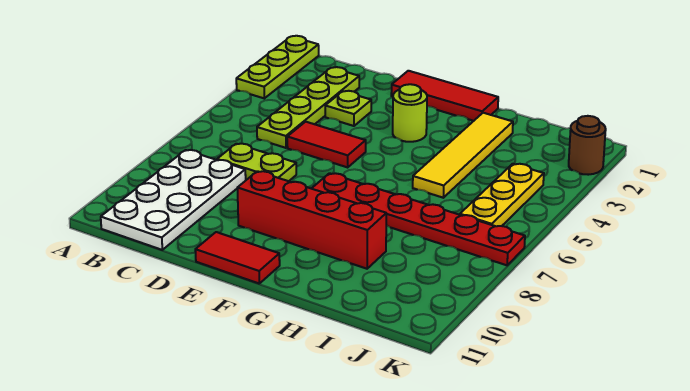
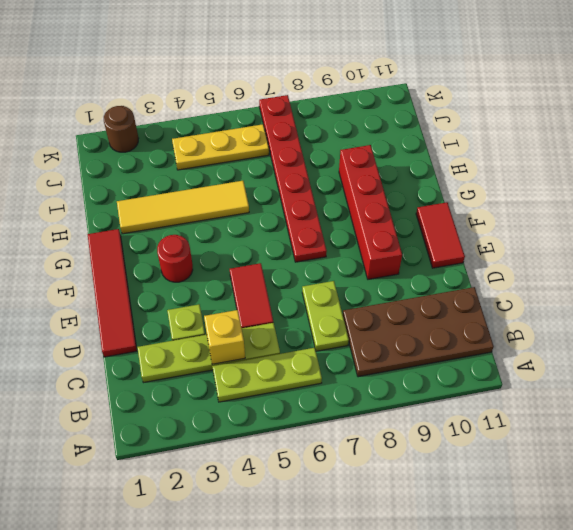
lime plate A1:A3 level 1 -> lime plate B4:B6 level 1
white plate B8:C11 level 1 -> brown plate B8:C11 level 1
none -> yellow brick C4 level 2
red tile E1:G1 level 1 -> red tile D1:G1 level 1
lime round brick F3 level 1 -> red round brick F3 level 1

